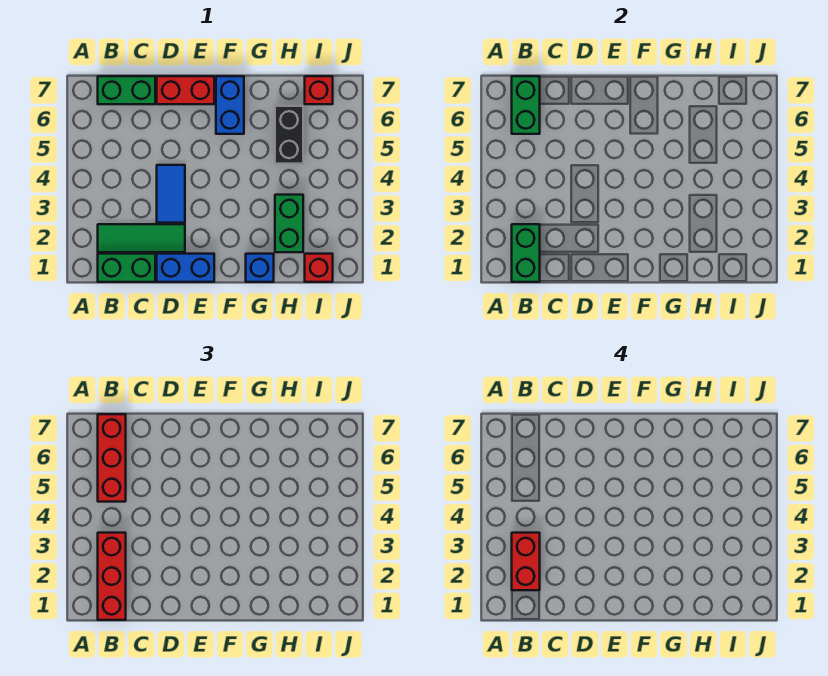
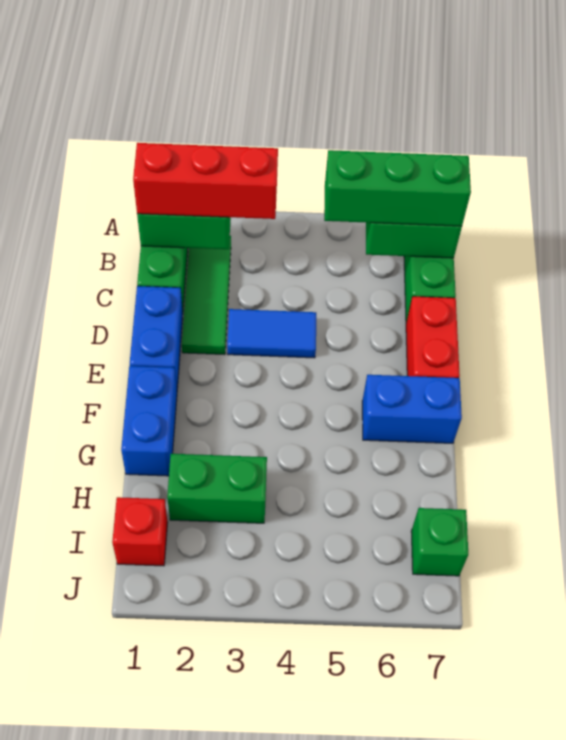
red brick B2:B3 level 4 -> none
red brick B5:B7 level 3 -> green brick B5:B7 level 3
blue brick G1 level 1 -> blue brick F1:G1 level 1
black brick H5:H6 level 1 -> none
red brick I7 level 1 -> green brick I7 level 1

